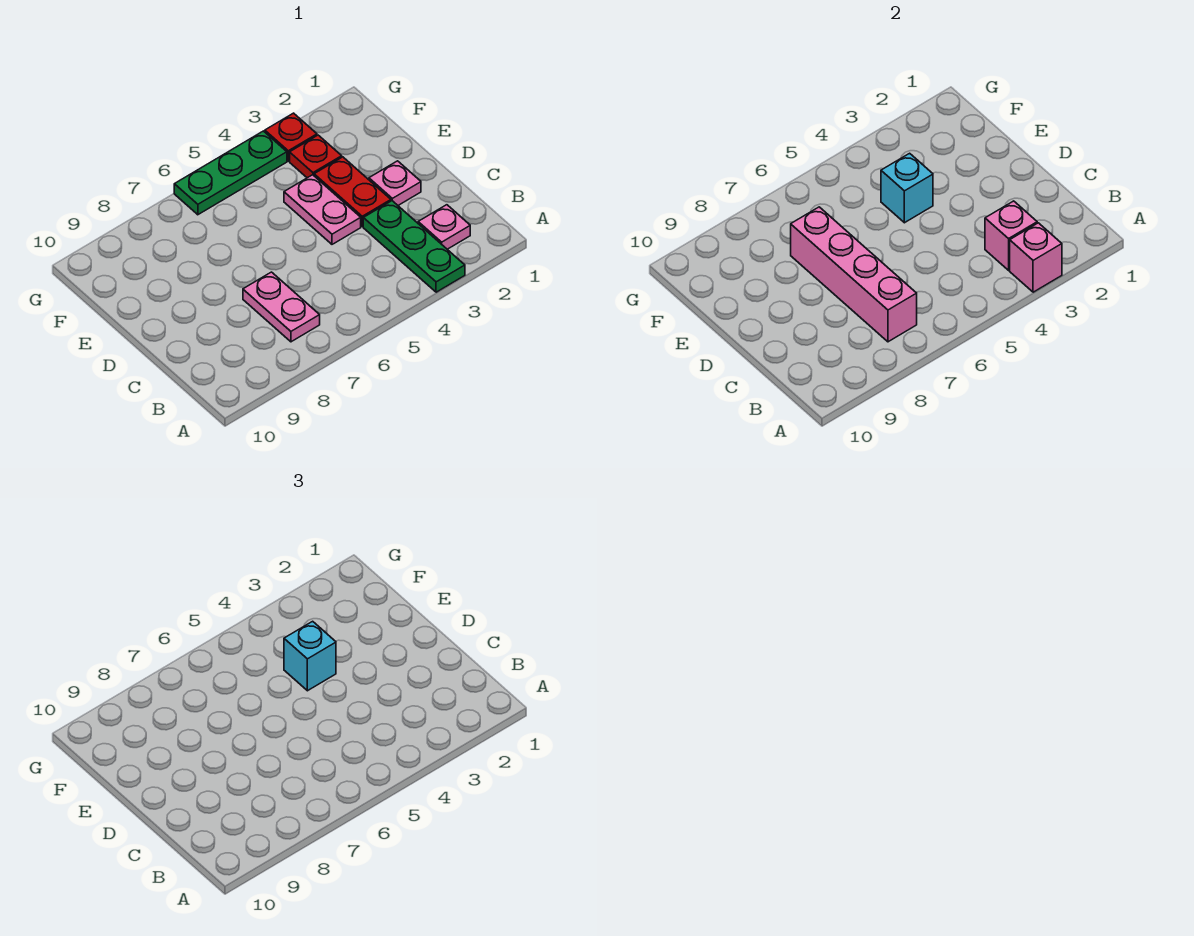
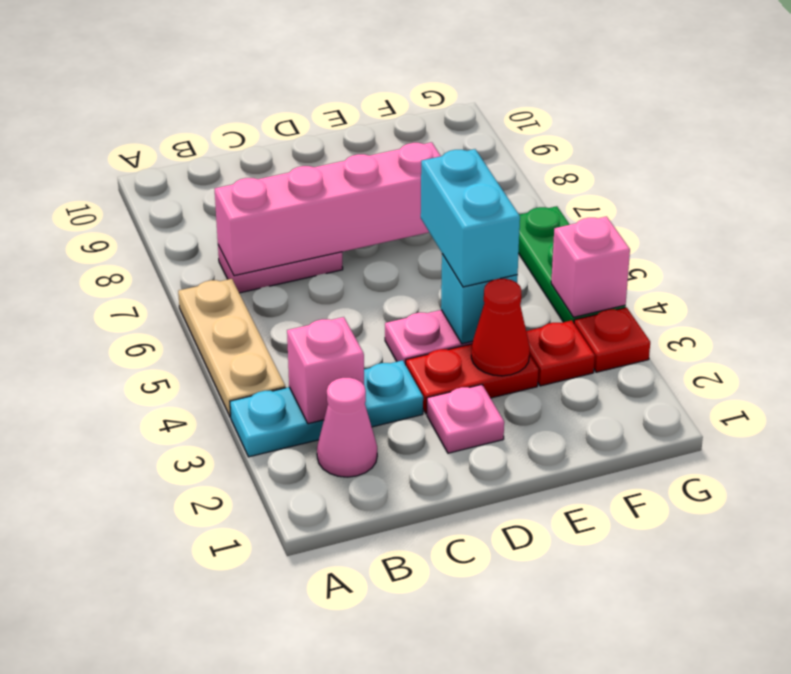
green plate A3:C3 level 1 -> cyan plate A3:C3 level 1
pink brick A3 level 2 -> pink brick G4 level 2
none -> tan plate A4:A6 level 1
pink plate B2 level 1 -> pink cone B2 level 1
none -> red cone E3 level 2
cyan brick E4 level 3 -> cyan brick E4:E5 level 3

